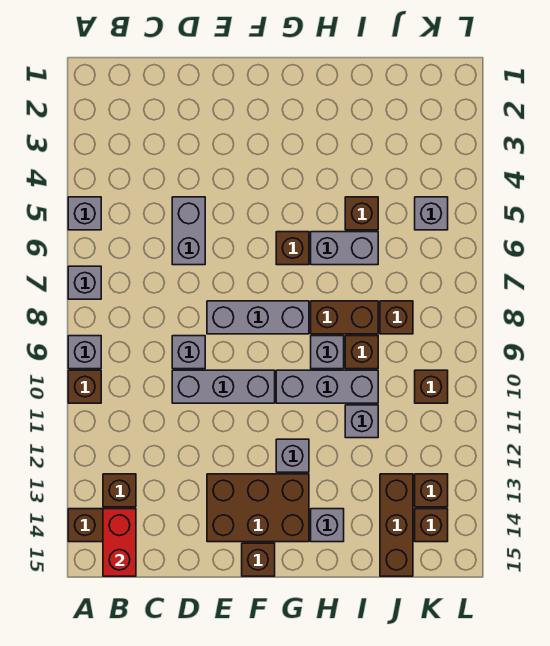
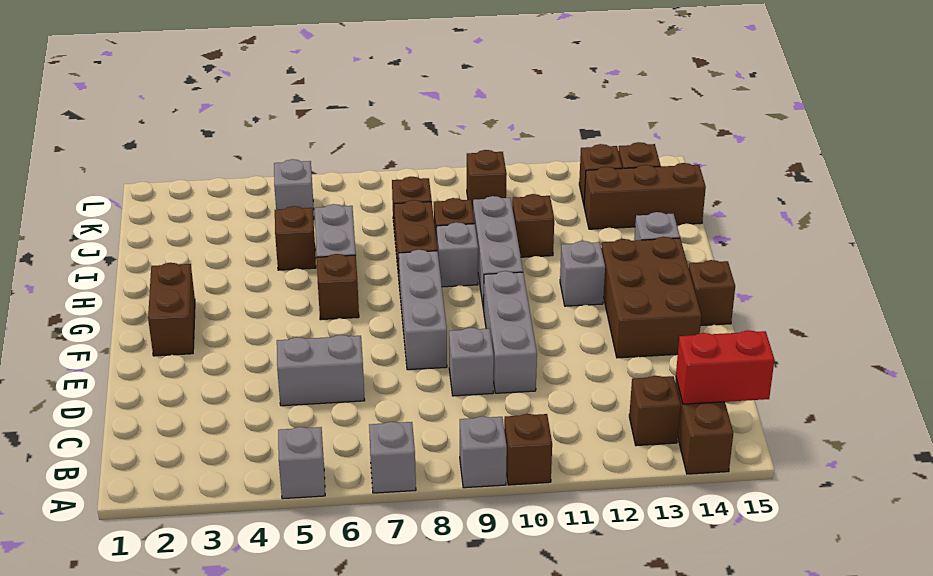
none -> brown brick F2:G2 level 1
grey brick I11 level 1 -> brown brick I11 level 1

